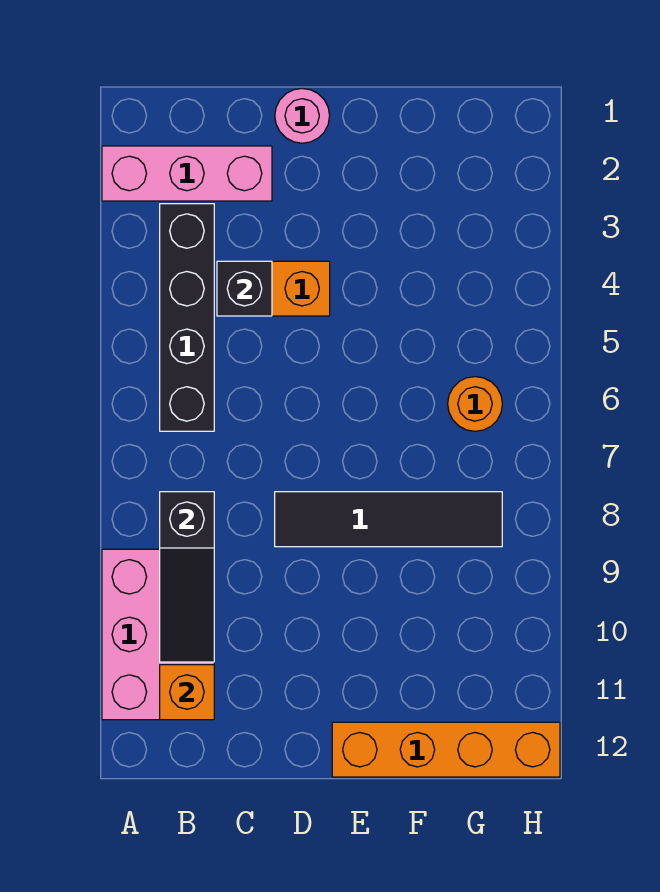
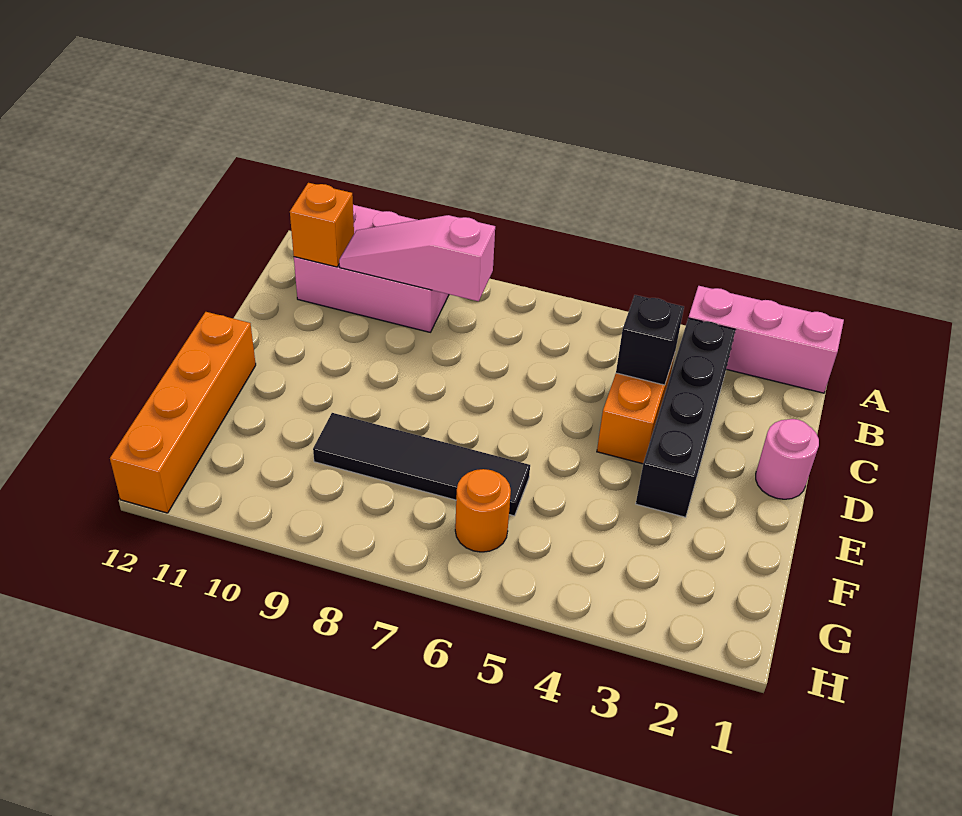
pink brick A2:C2 level 1 -> pink brick A1:A3 level 1
black brick B3:B6 level 1 -> black brick B3:E3 level 1
black slope B8:B10 level 2 top 8 -> pink slope B8:B10 level 2 top 8
black tile D8:G8 level 1 -> black tile F6:F9 level 1

